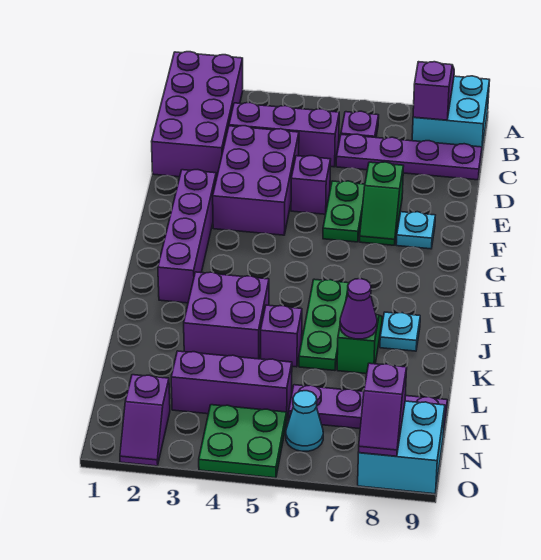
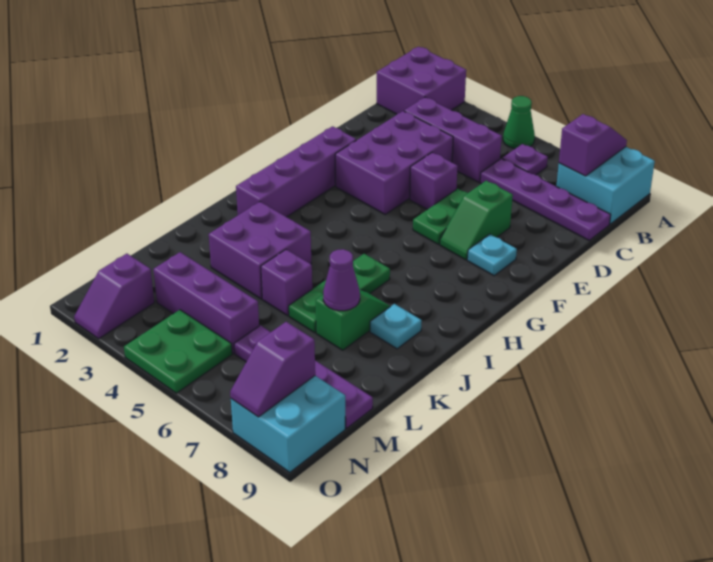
purple brick A1:D2 level 1 -> purple brick A1:B2 level 1
none -> green cone A5 level 1
cyan cone N6 level 1 -> none

